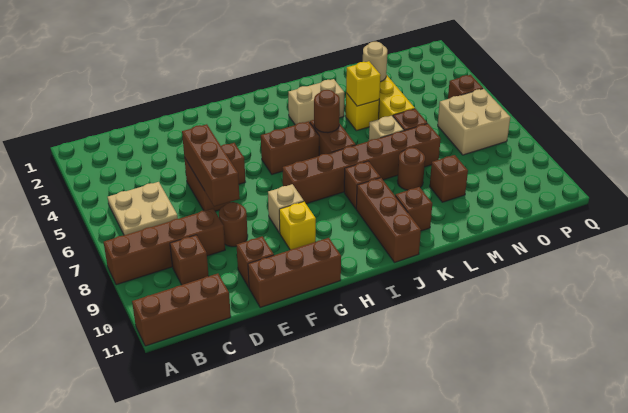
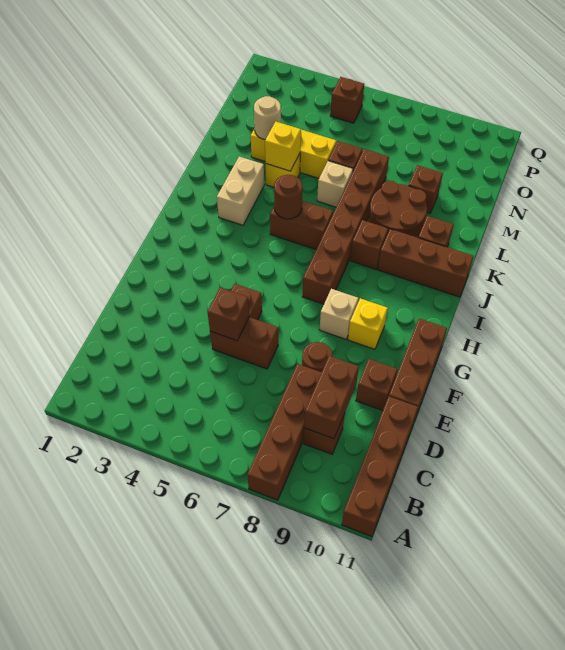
brown brick A11:C11 level 1 -> brown brick A11:D11 level 1
tan plate B5:C6 level 1 -> none
brown brick E5:E7 level 2 -> brown brick E5 level 2
brown brick H5:I5 level 1 -> brown brick C9:D9 level 2
brown round brick L8 level 1 -> brown round brick K8:L9 level 1
tan brick O6:P7 level 1 -> none

